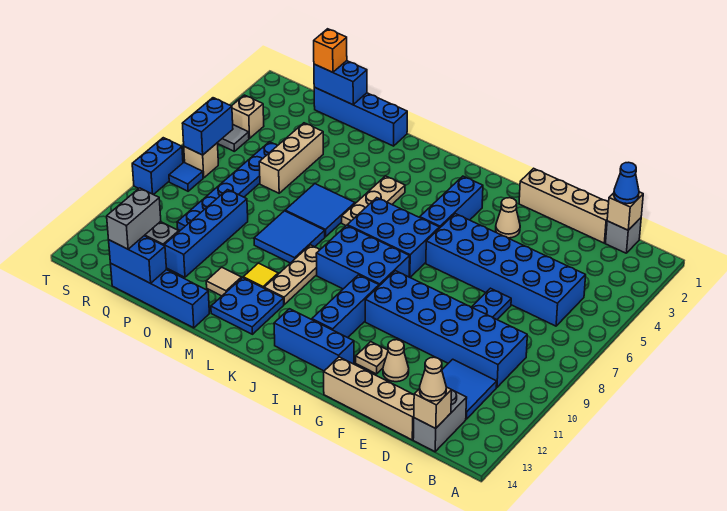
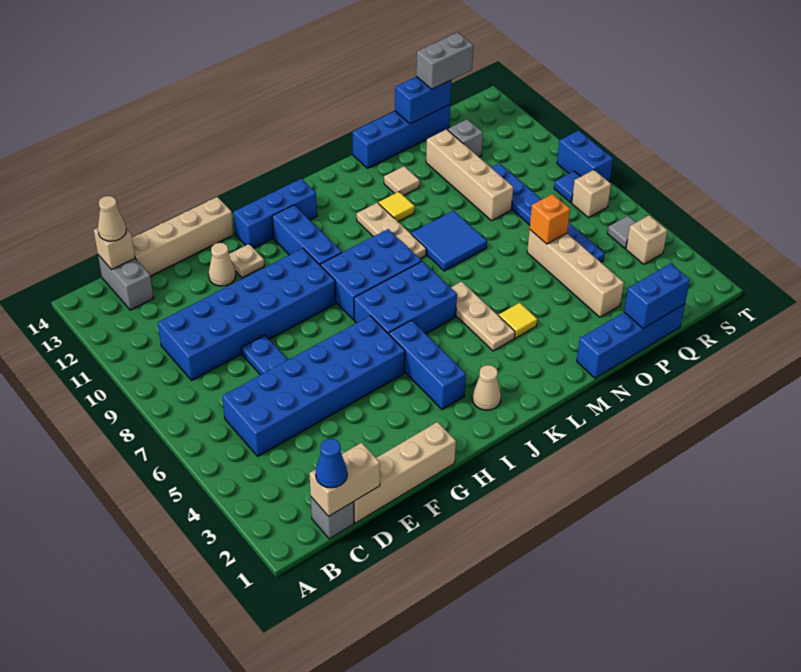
tan brick C1 level 2 -> tan brick C1:D1 level 2
blue tile C11:D12 level 1 -> none
tan cone G3 level 1 -> tan cone J2 level 1
blue plate L12:M13 level 1 -> none
none -> yellow tile M4 level 1
blue tile M6:N7 level 1 -> none
tan brick P4:P6 level 1 -> tan brick P3:P6 level 1
blue brick P9:P12 level 1 -> tan brick P9:P12 level 1
orange brick Q1 level 3 -> orange brick P6 level 2
grey brick Q13:Q14 level 3 -> grey brick Q14:R14 level 3
blue brick S6:S7 level 2 -> none

